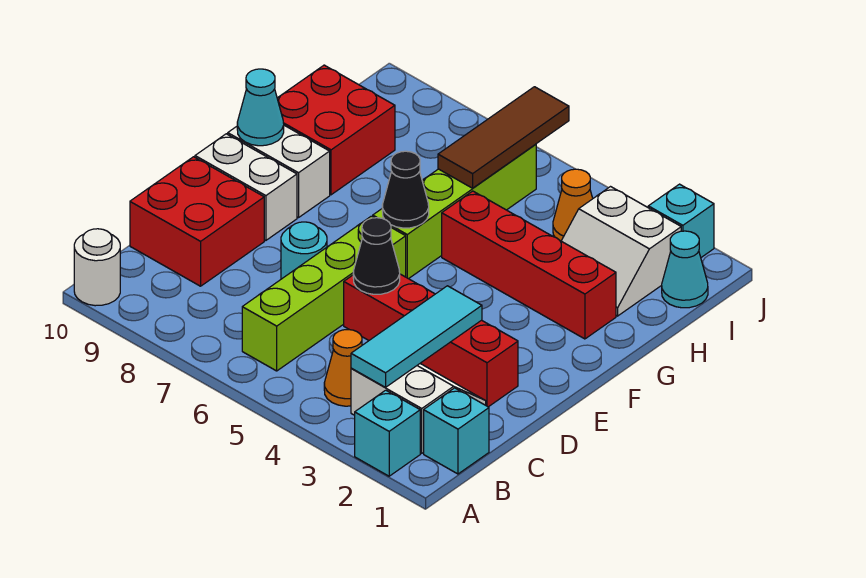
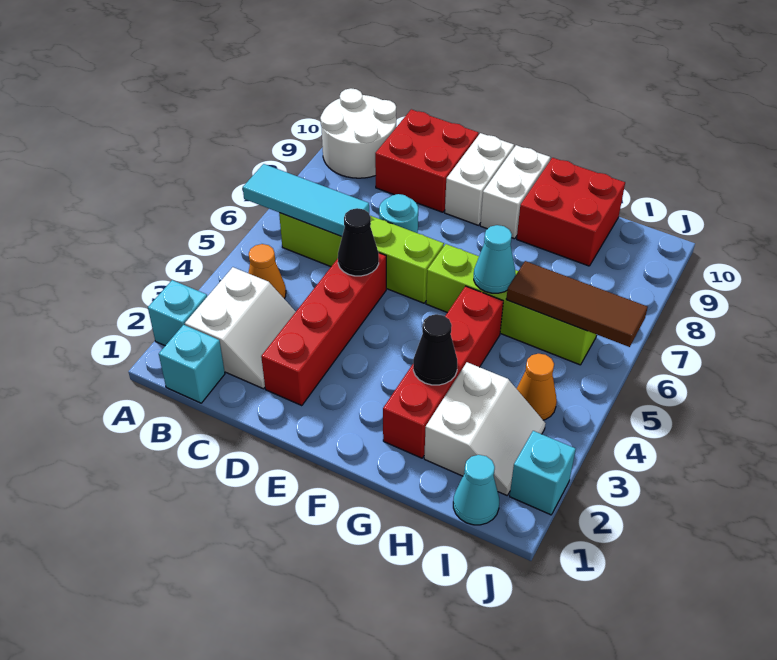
white round brick A10 level 1 -> white round brick A9:B10 level 1
cyan tile B3:D3 level 2 -> cyan tile A6:C6 level 2
black cone F6 level 2 -> black cone G3 level 2
cyan cone F10 level 2 -> cyan cone G6 level 2
white slope H2:I3 level 1 top I -> white slope H2:I3 level 1 top H

